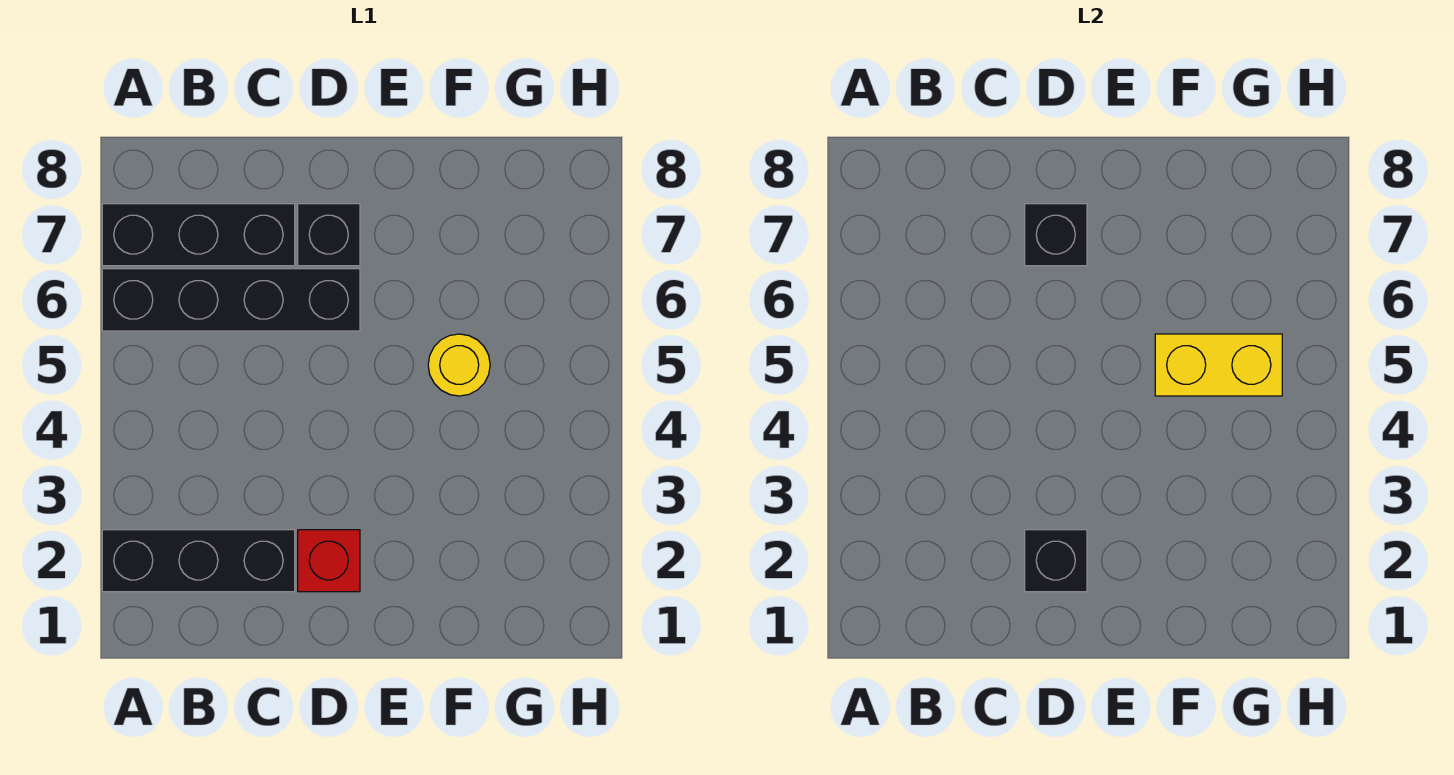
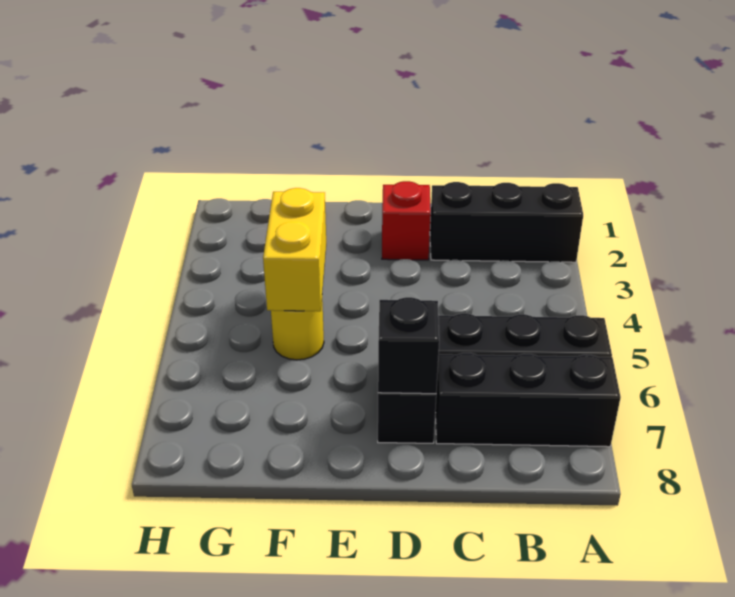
black brick D2 level 2 -> none
yellow brick F5:G5 level 2 -> yellow brick F4:F5 level 2

